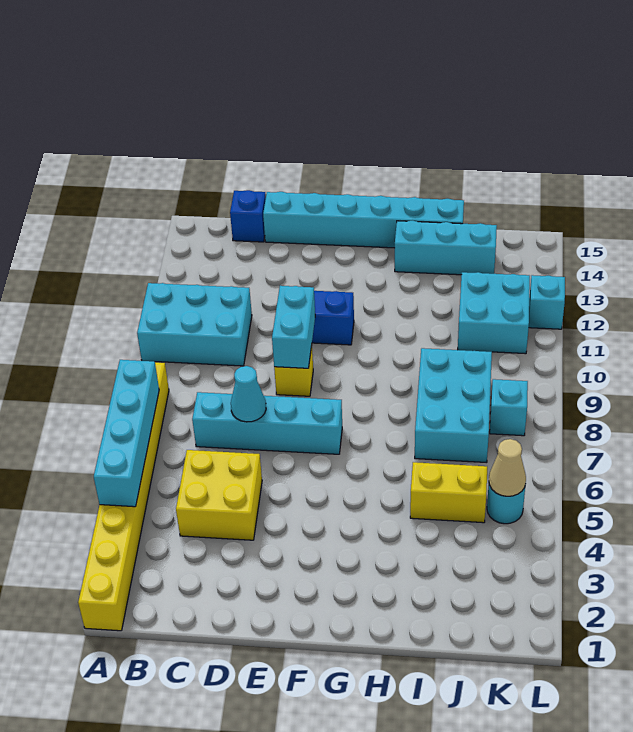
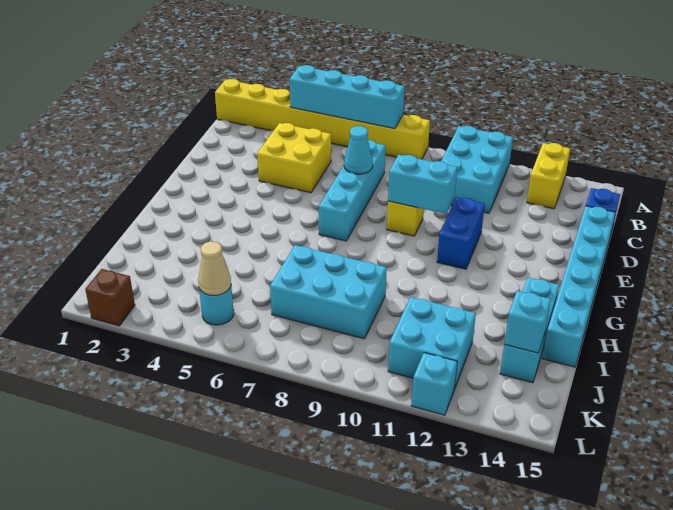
yellow brick I5:J5 level 1 -> yellow brick A13:B13 level 1
cyan brick K8 level 1 -> cyan brick J14 level 2
none -> brown brick L2 level 1

